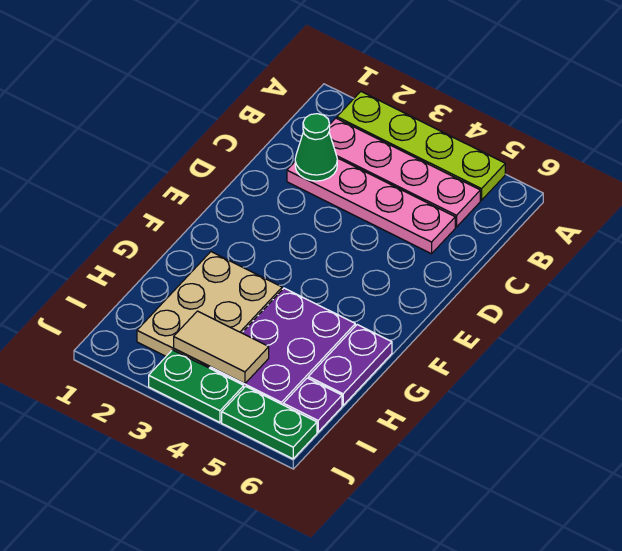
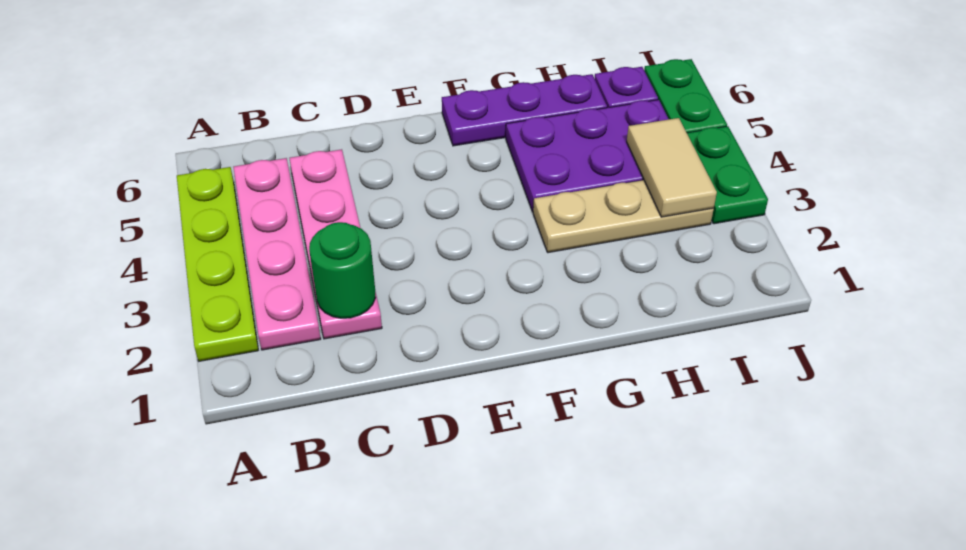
green cone C2 level 2 -> green round brick C2 level 2
tan plate G2:I3 level 1 -> tan plate G3:I3 level 1
purple plate G6:H6 level 1 -> purple plate F6:H6 level 1

